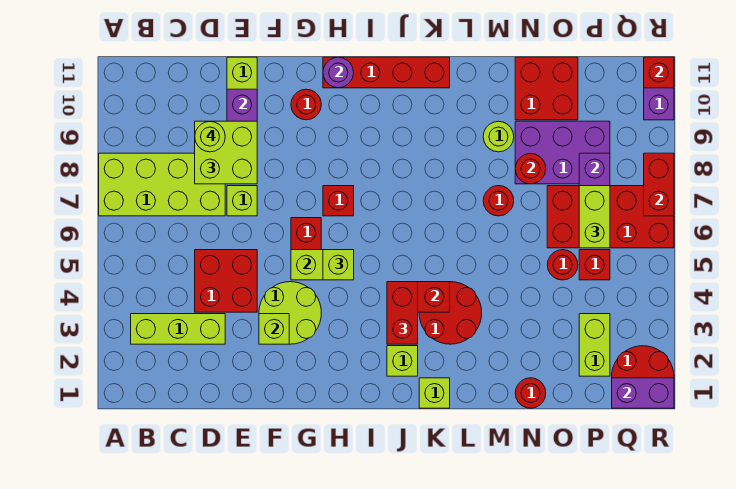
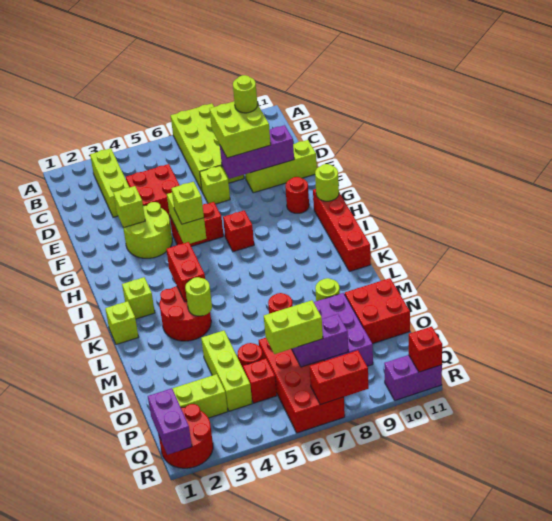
purple round brick H11 level 2 -> lime round brick H11 level 2
red brick J3:J4 level 3 -> none
none -> lime round brick L4 level 2
red round brick N1 level 1 -> none
none -> lime brick N4:P4 level 1
red round brick N8 level 2 -> none

